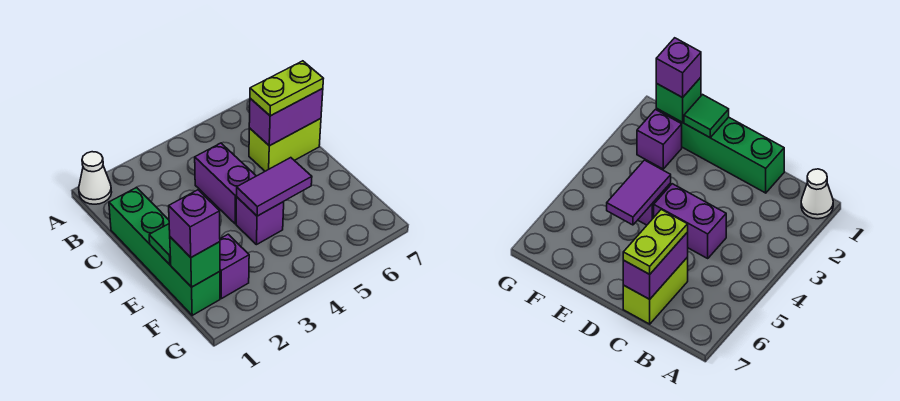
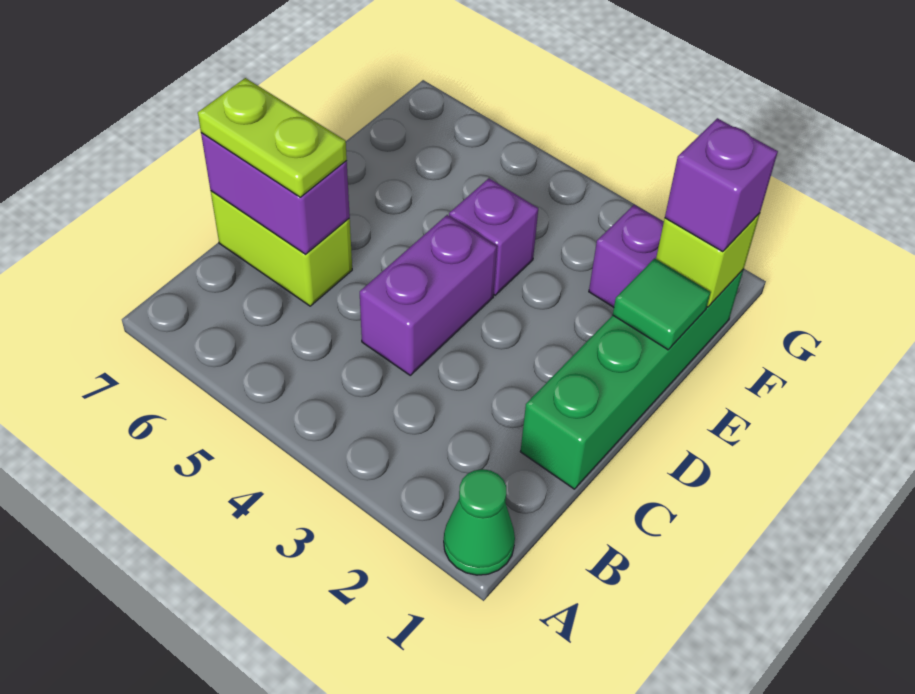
white cone A1 level 1 -> green cone A1 level 1
purple tile E4:E5 level 2 -> none
green brick F1 level 2 -> lime brick F1 level 2

